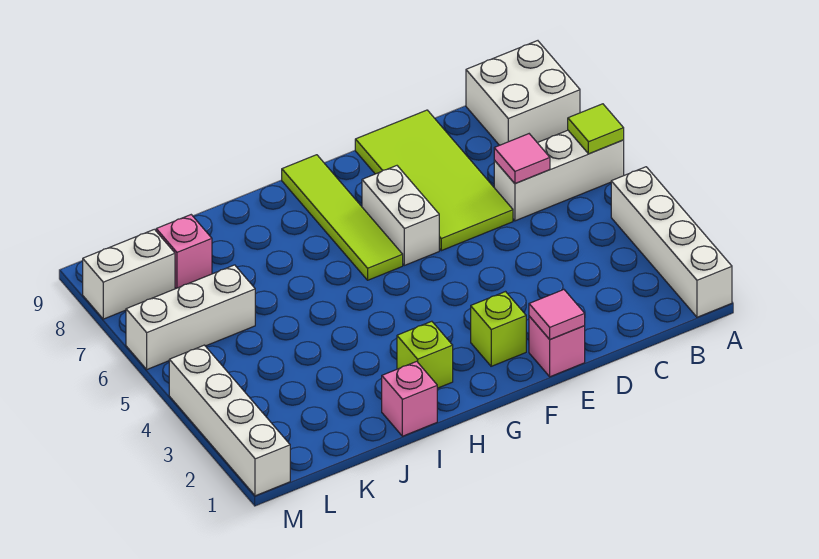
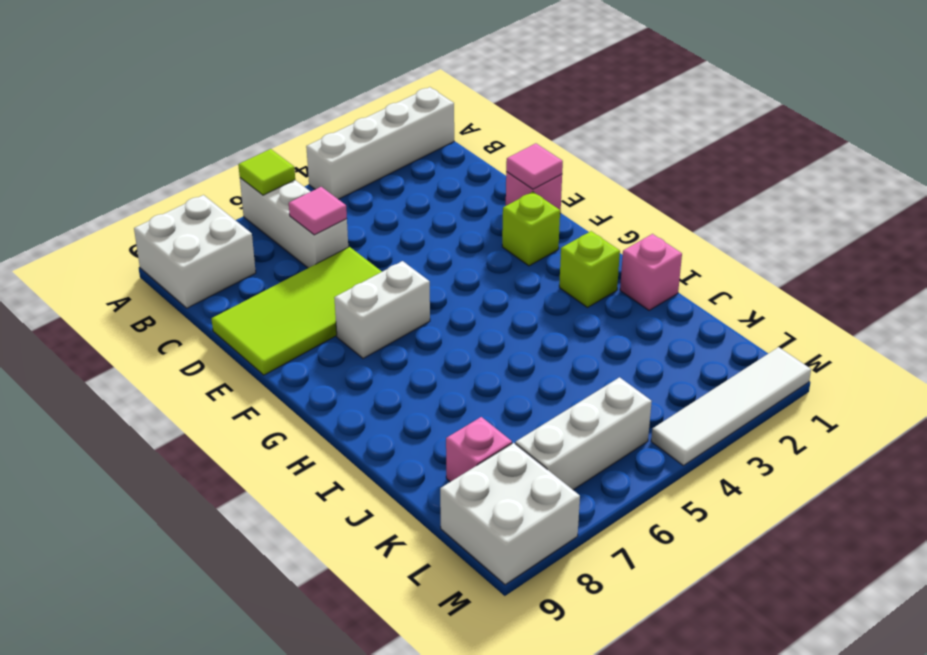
lime tile G6:G9 level 1 -> none
white brick K6:M6 level 1 -> white brick L5:L7 level 1
white brick L8:M8 level 1 -> white brick L8:M9 level 1
white brick M1:M4 level 1 -> white tile M1:M4 level 1

